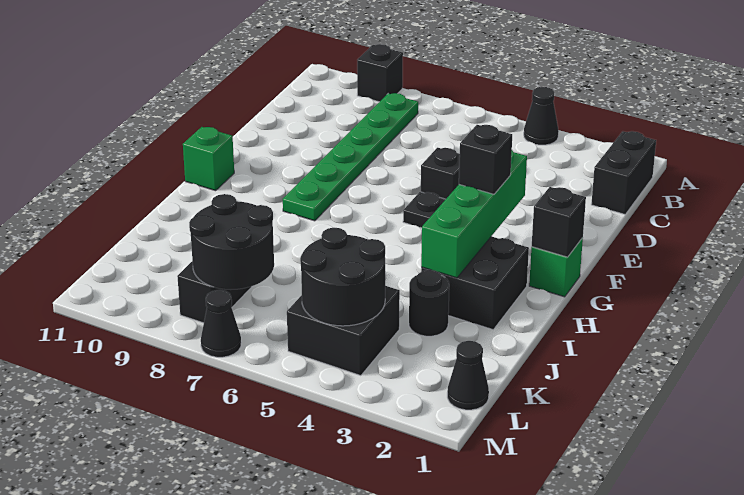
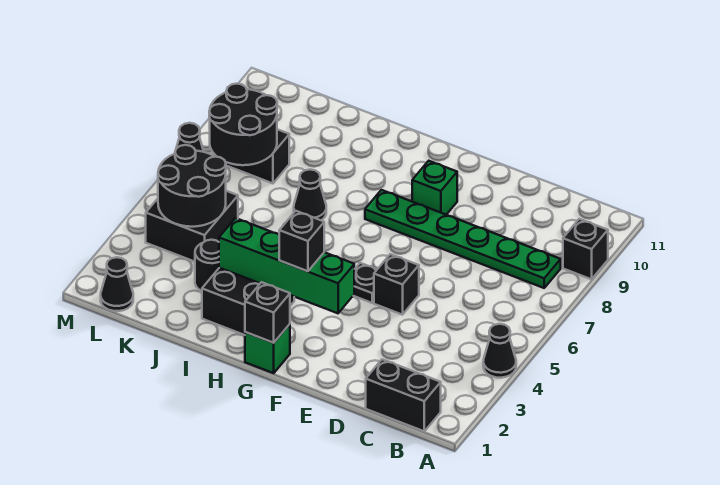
green brick G11 level 1 -> green brick F9 level 1
none -> black cone I7 level 1

